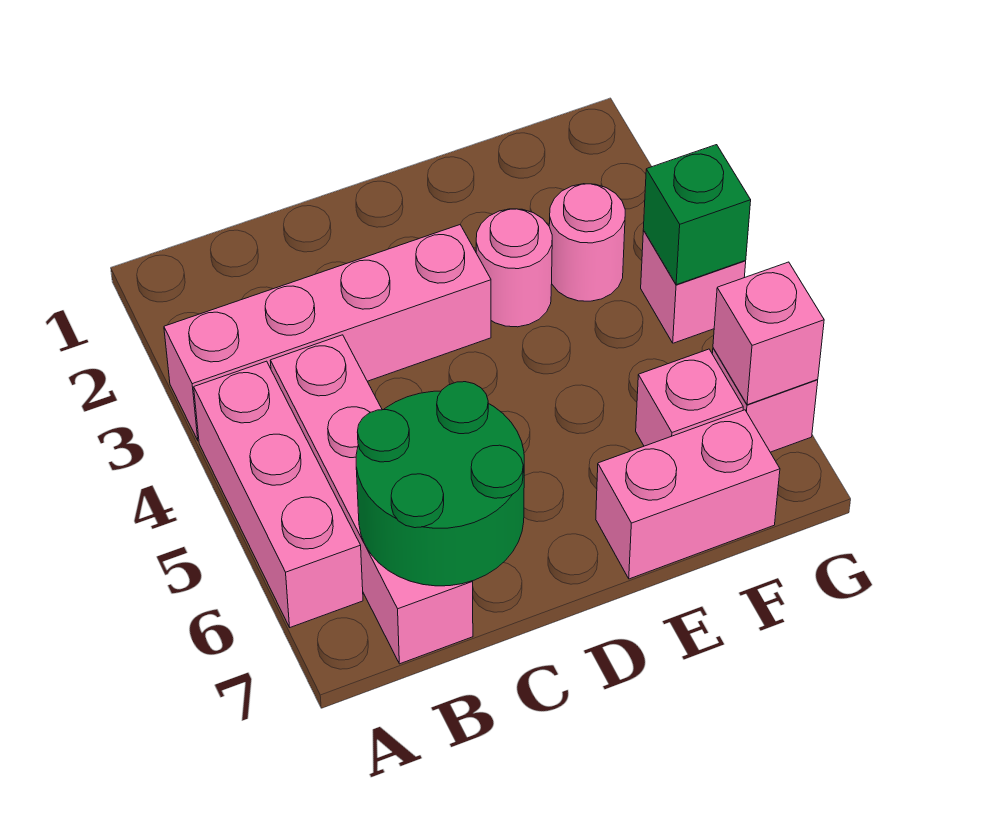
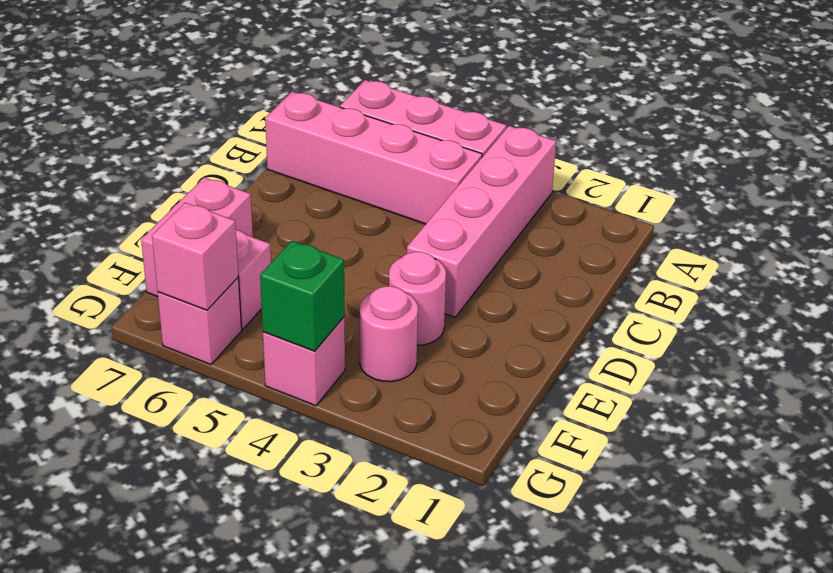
green round brick B6:C7 level 2 -> none

